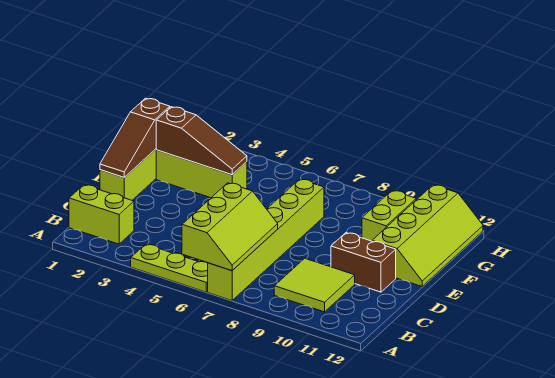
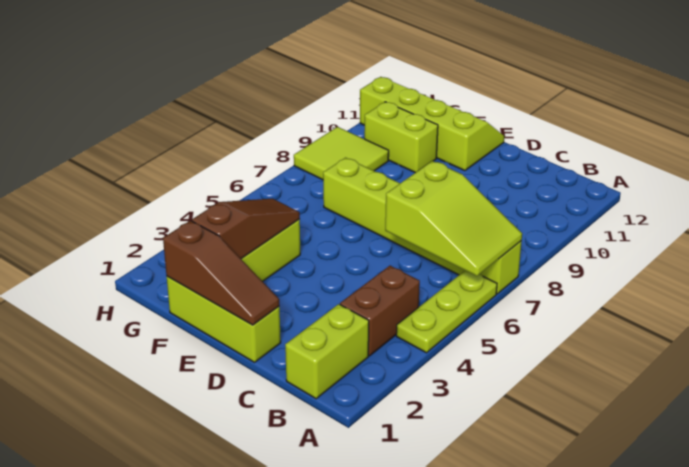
lime slope A6:C7 level 2 top 6 -> lime slope A6:C7 level 2 top C
lime tile B9:C10 level 1 -> lime tile G8:H9 level 1
brown brick D10:D11 level 1 -> brown brick B3:B4 level 1

